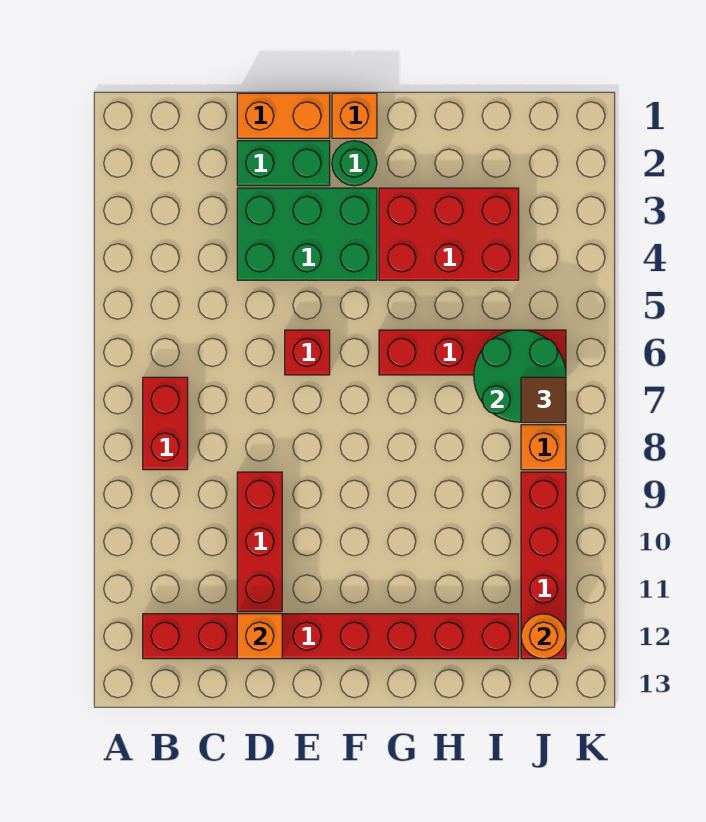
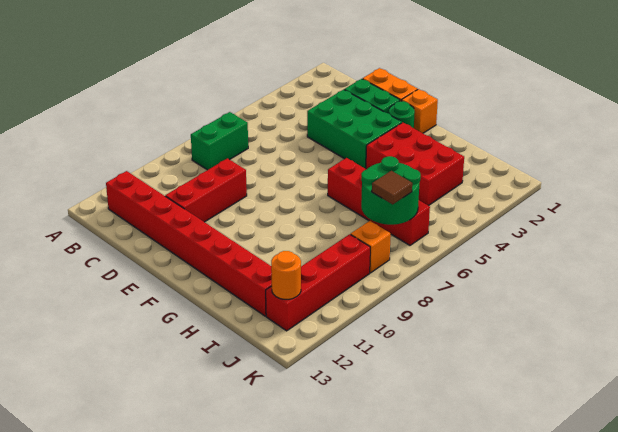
red brick B7:B8 level 1 -> green brick B7:B8 level 1
orange brick D12 level 2 -> none
red brick E6 level 1 -> none

